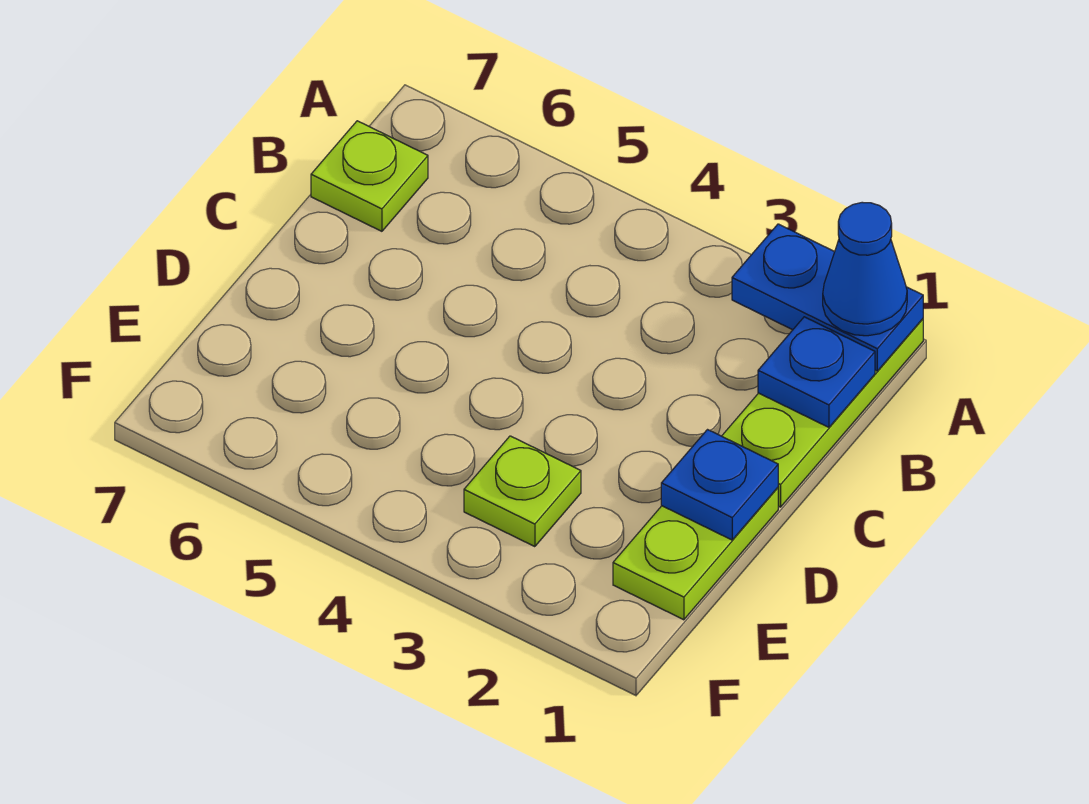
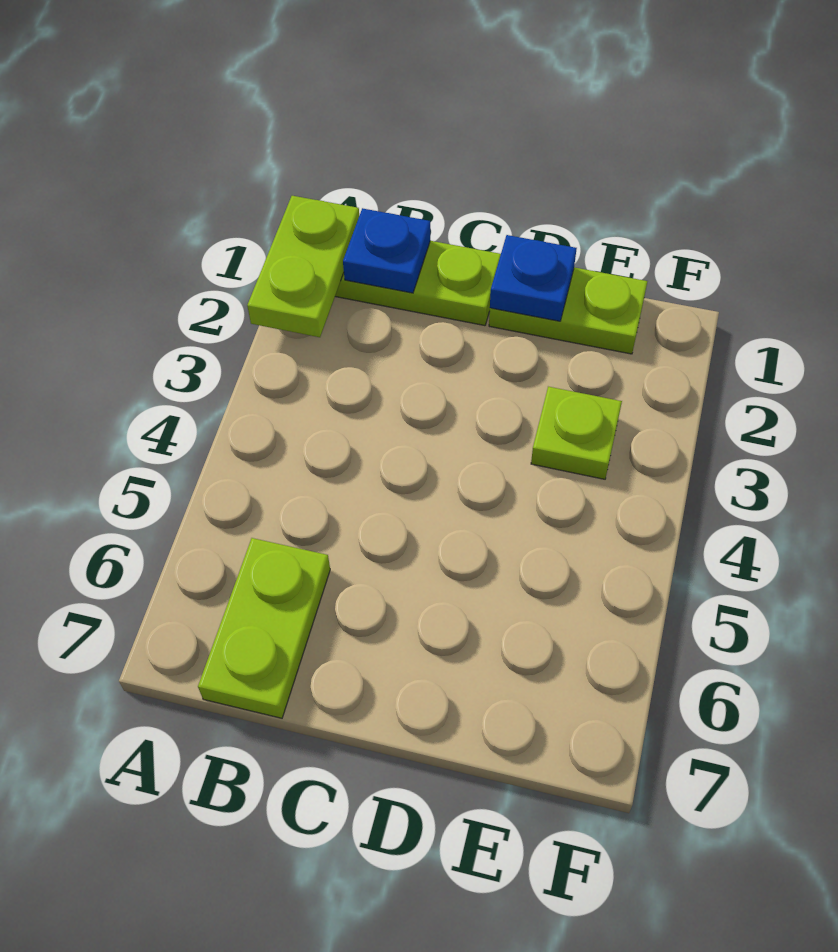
blue plate A1:A2 level 2 -> lime plate A1:A2 level 2
blue cone A1 level 3 -> none
lime plate B7 level 1 -> lime plate B6:B7 level 1

